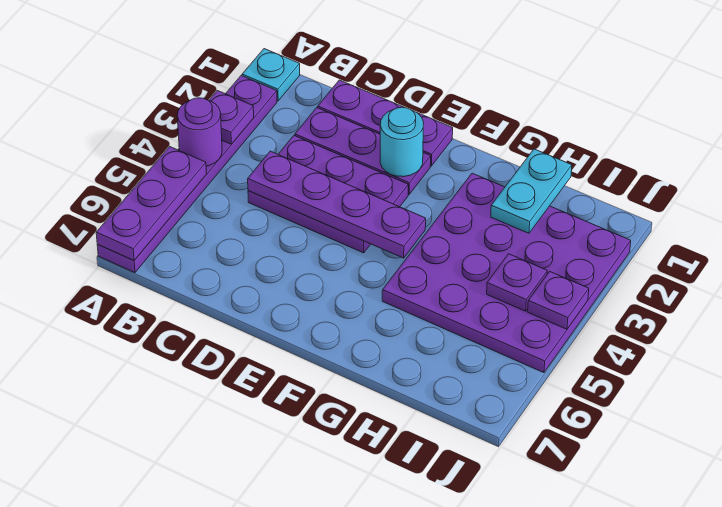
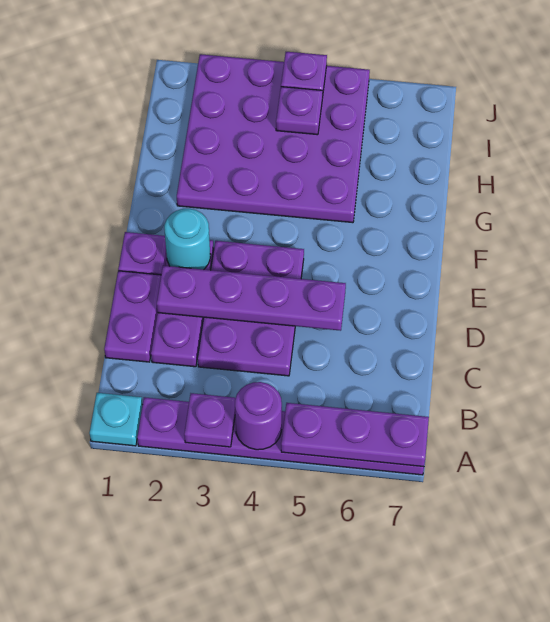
purple plate C4:F4 level 2 -> purple plate D2:D5 level 2
cyan plate H1:H2 level 2 -> none

